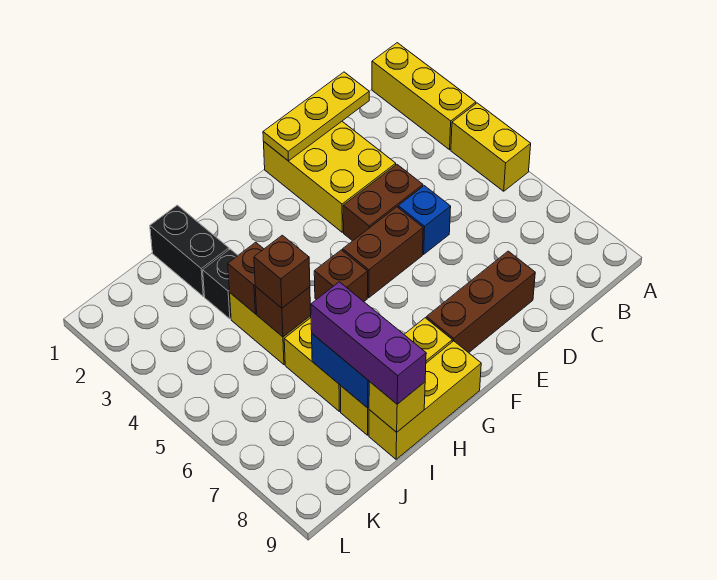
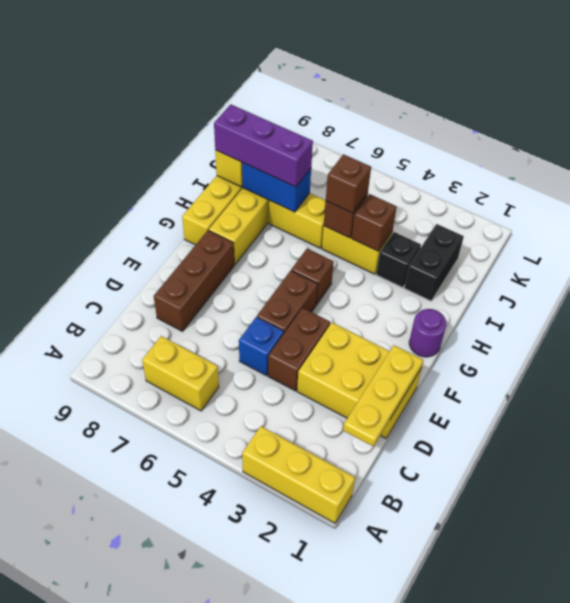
yellow brick A4:A5 level 1 -> yellow brick B6:B7 level 1
none -> purple round brick G1 level 1
black brick I1:I2 level 1 -> black brick I2:J2 level 1

